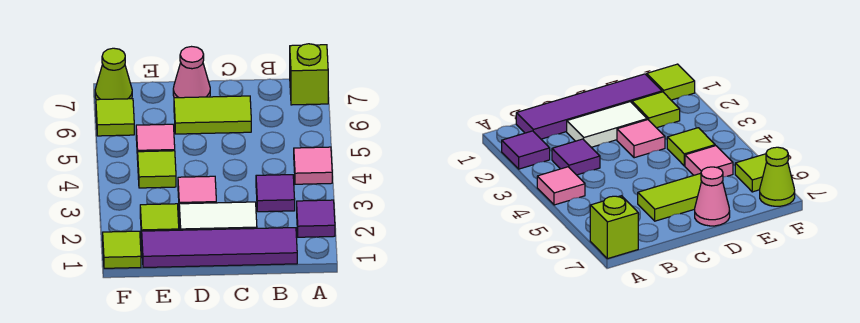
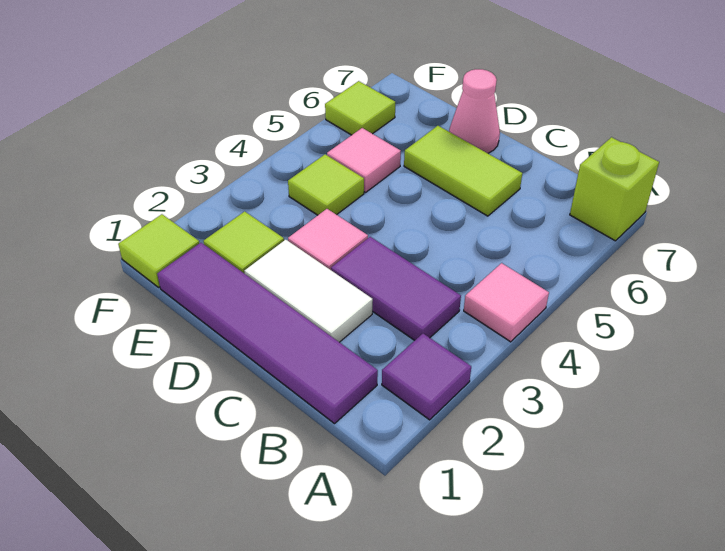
purple tile B3 level 1 -> purple tile B3:C3 level 1
lime cone F7 level 1 -> none

